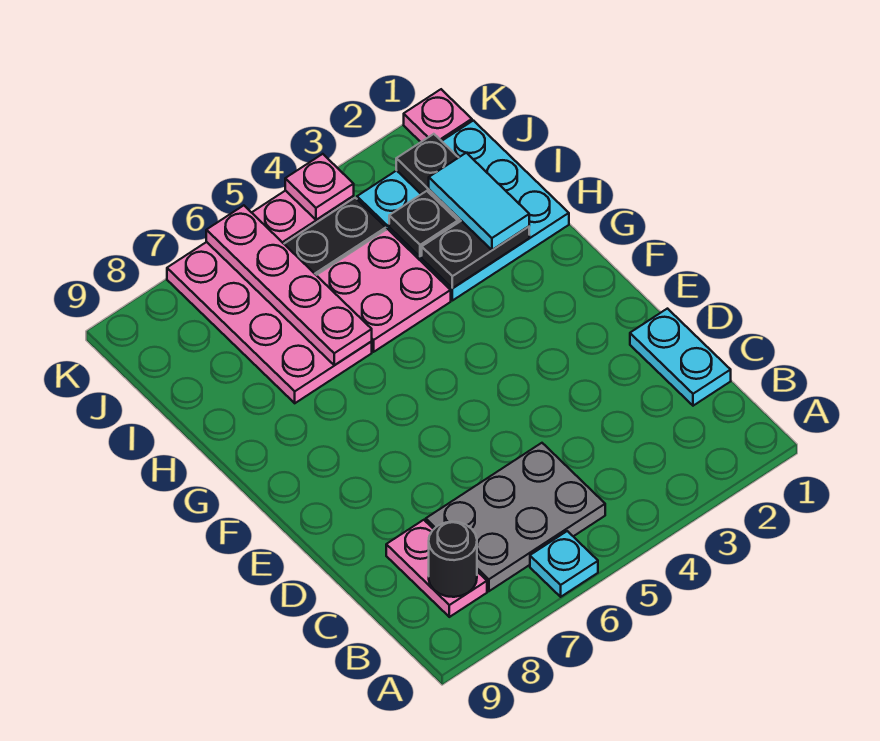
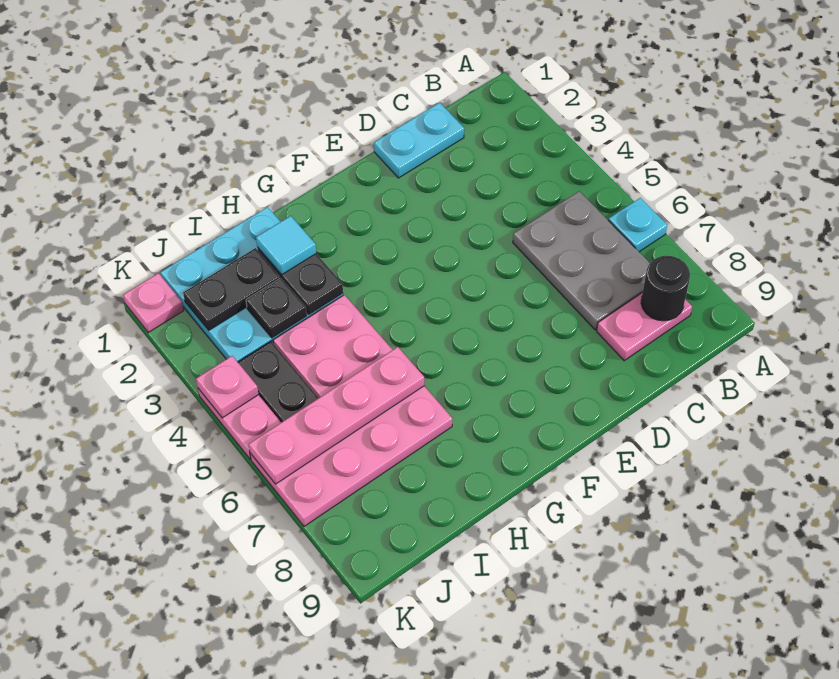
cyan tile H2:I2 level 3 -> cyan tile H2 level 3

